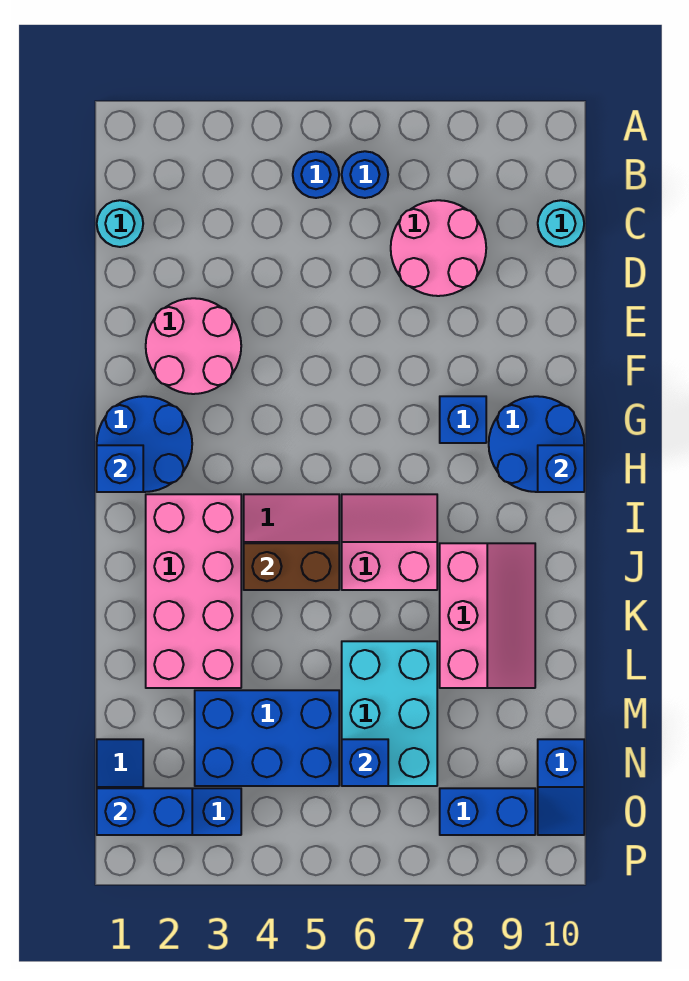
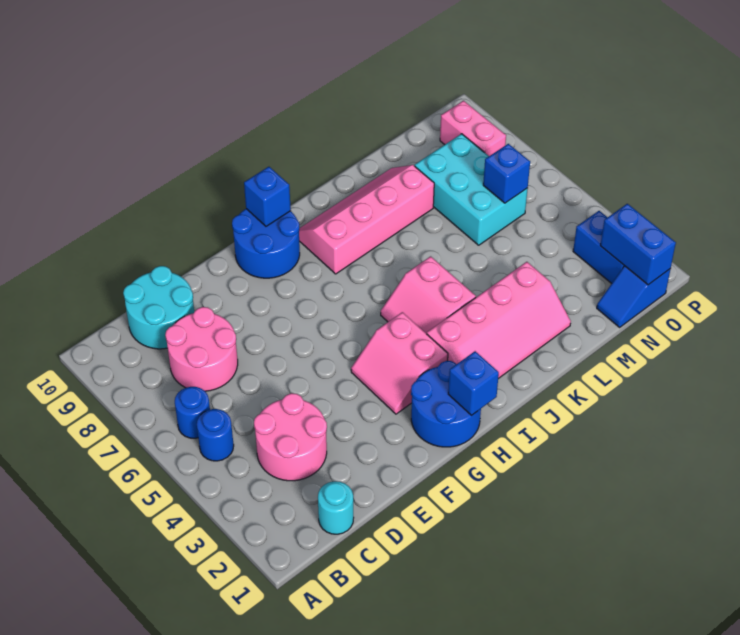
cyan round brick C10 level 1 -> cyan round brick C9:D10 level 1
pink round brick E2:F3 level 1 -> pink round brick C3:D4 level 1
blue brick G8 level 1 -> none
pink brick I2:L3 level 1 -> pink slope I2:L3 level 1 top 3
pink slope I6:J7 level 1 top J -> pink slope G3:H4 level 1 top H
brown brick J4:J5 level 2 -> none
pink slope J8:L9 level 1 top 8 -> pink slope I8:L9 level 1 top 8
cyan brick L6:N7 level 1 -> cyan brick M6:N8 level 1
blue brick M3:N5 level 1 -> none
blue slope N10:O10 level 1 top N -> none
blue brick O8:O9 level 1 -> pink brick O8:O9 level 1

